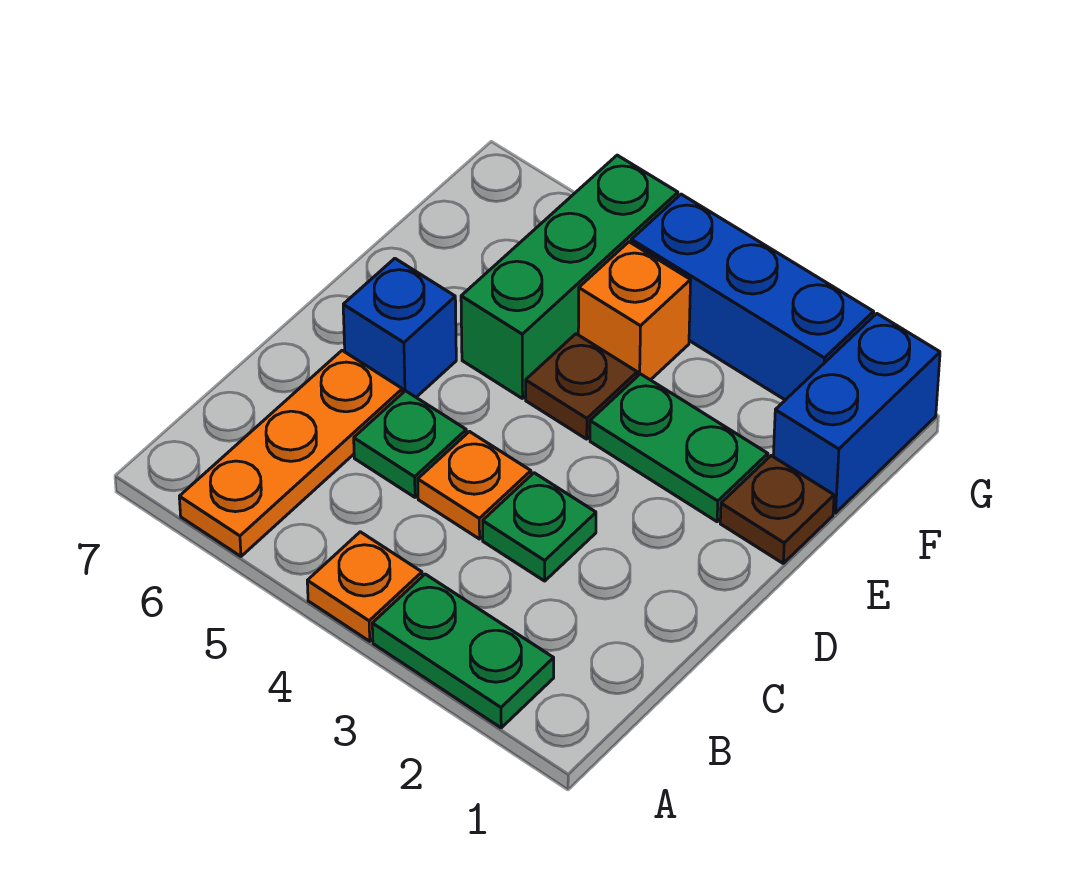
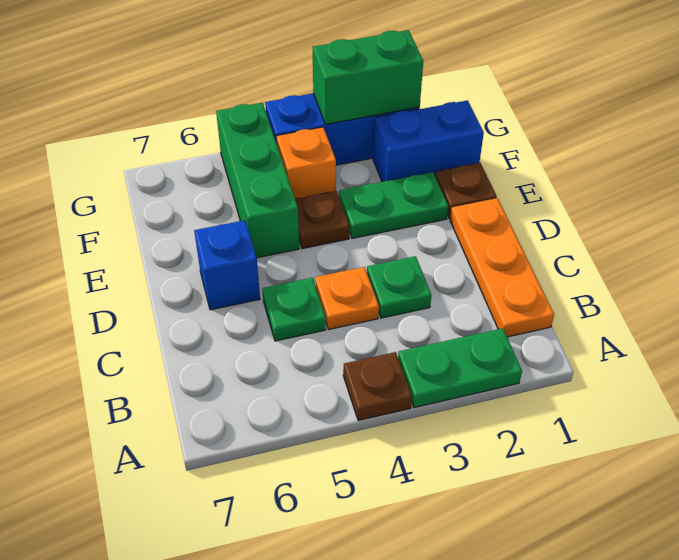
orange plate A4 level 1 -> brown plate A4 level 1
orange plate A6:C6 level 1 -> orange plate B1:D1 level 1
blue brick F1:G1 level 1 -> blue brick F1:F2 level 1
none -> green brick G2:G3 level 2

